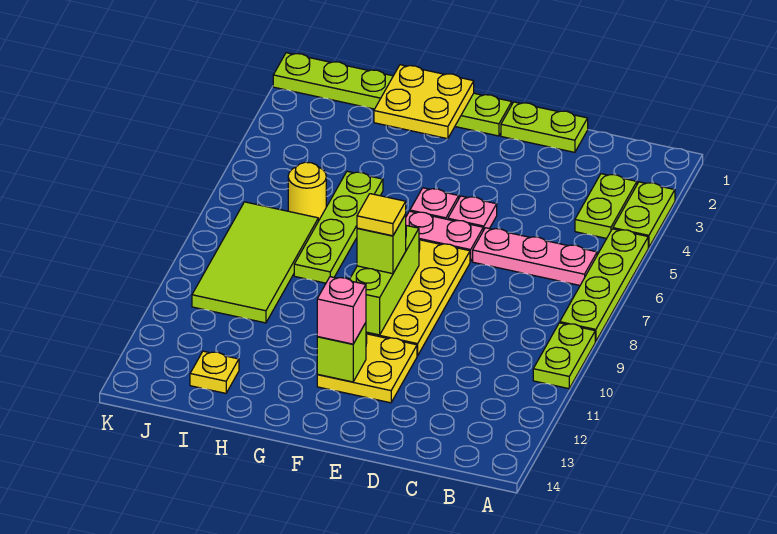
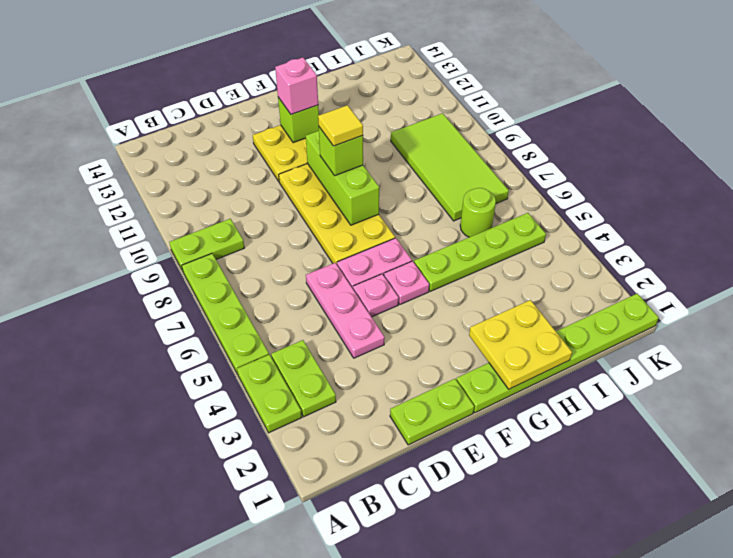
lime plate A9:A10 level 1 -> lime plate A9:B9 level 1
pink plate B6:D6 level 1 -> pink plate D4:D6 level 1
lime plate H5:H8 level 1 -> lime plate G5:J5 level 1
yellow round brick I6 level 1 -> lime round brick I6 level 1
yellow plate I13 level 1 -> none

